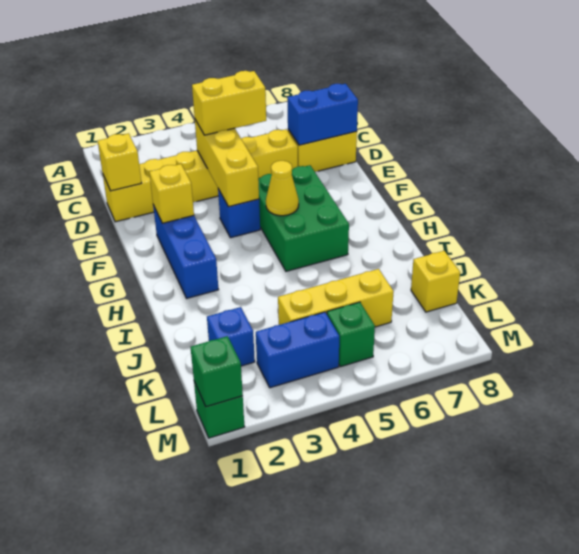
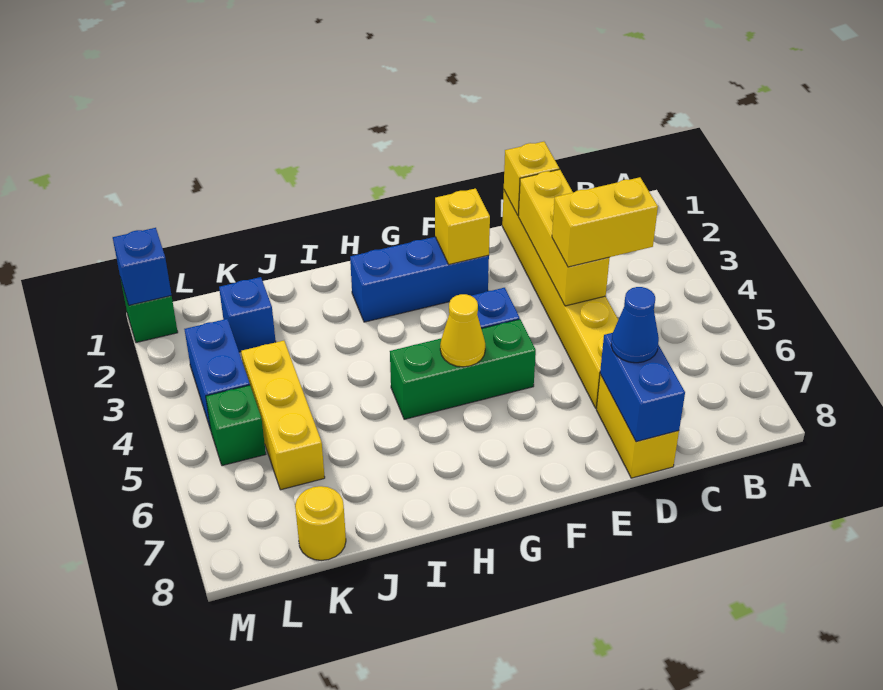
yellow brick D4:F4 level 2 -> yellow brick D2:D4 level 2
yellow brick D4:D5 level 3 -> yellow brick C4:D4 level 3
none -> blue cone D7 level 3
green brick F5:H6 level 1 -> green brick F5:H5 level 1
yellow brick K8 level 1 -> yellow round brick K8 level 1
green brick M1 level 2 -> blue brick M1 level 2

